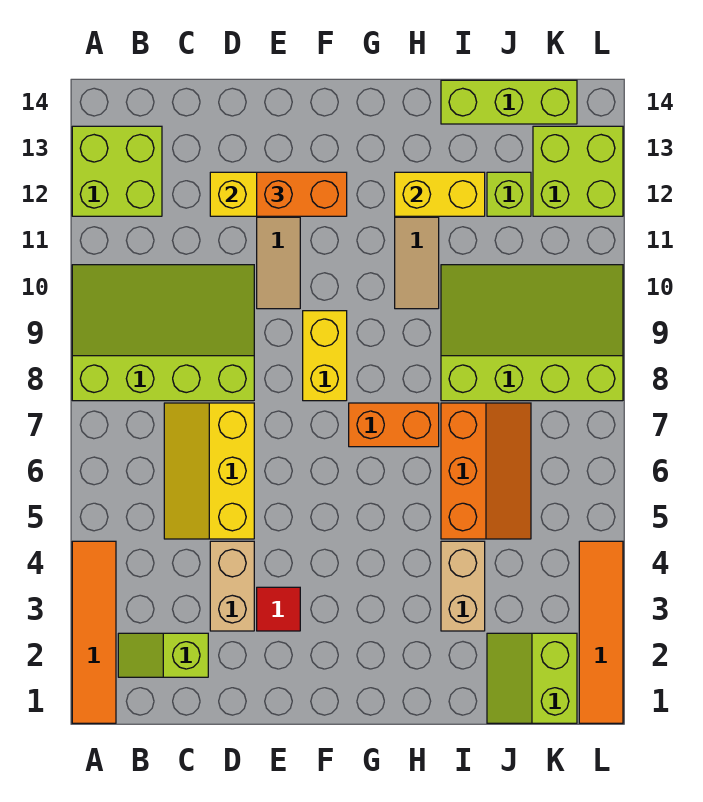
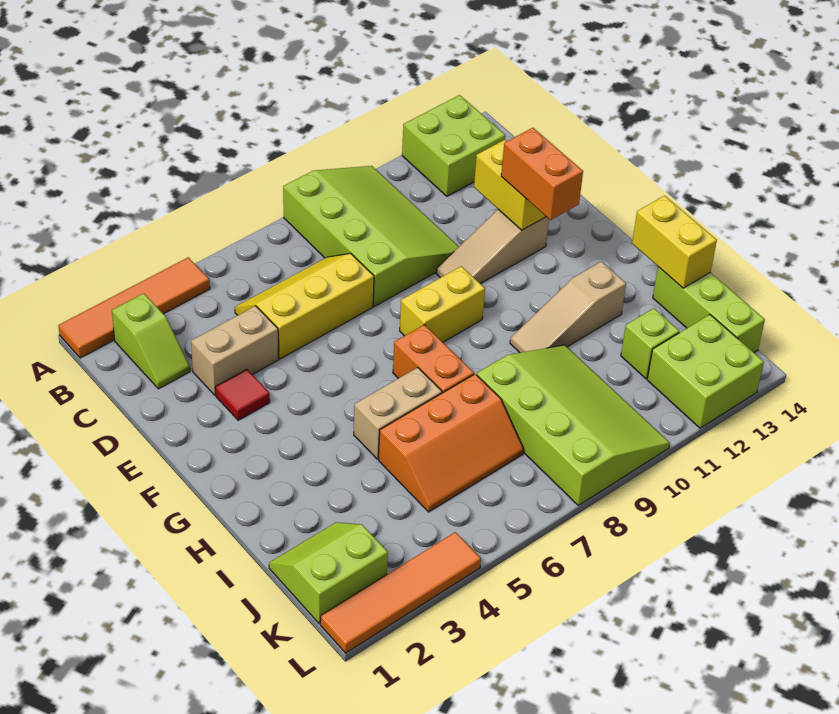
lime slope B2:C2 level 1 top C -> lime slope B2:C2 level 1 top B
yellow brick H12:I12 level 2 -> yellow brick H14:I14 level 2
tan brick I3:I4 level 1 -> tan brick H5:H6 level 1

